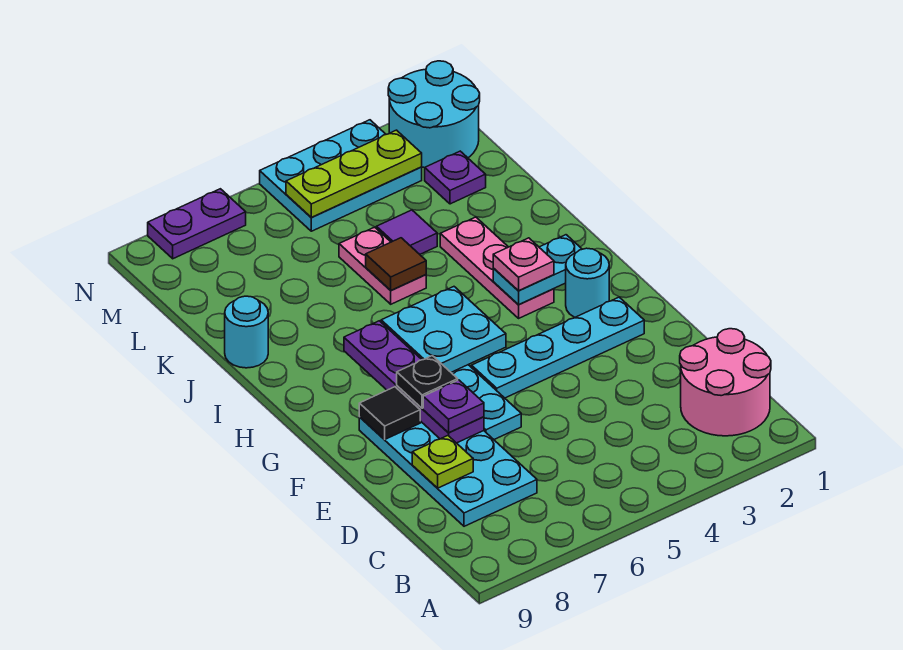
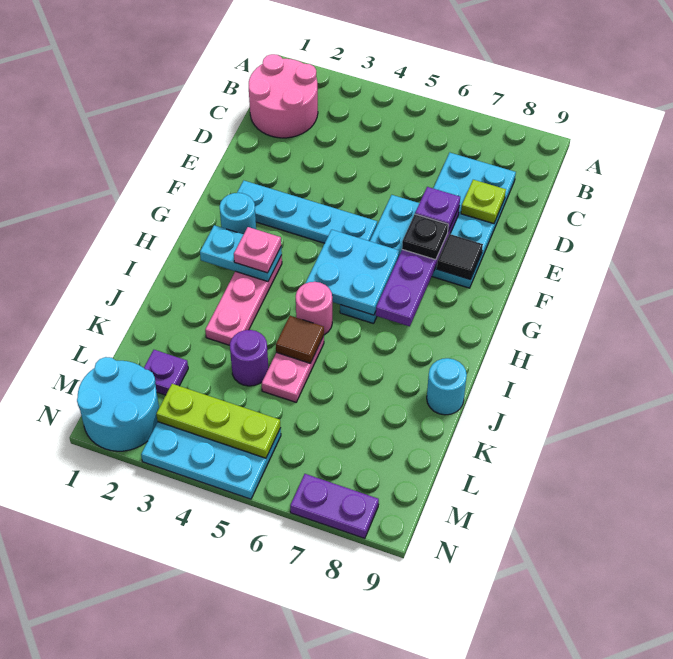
none -> pink round brick I5 level 1
purple tile K4 level 1 -> purple round brick K4 level 1

